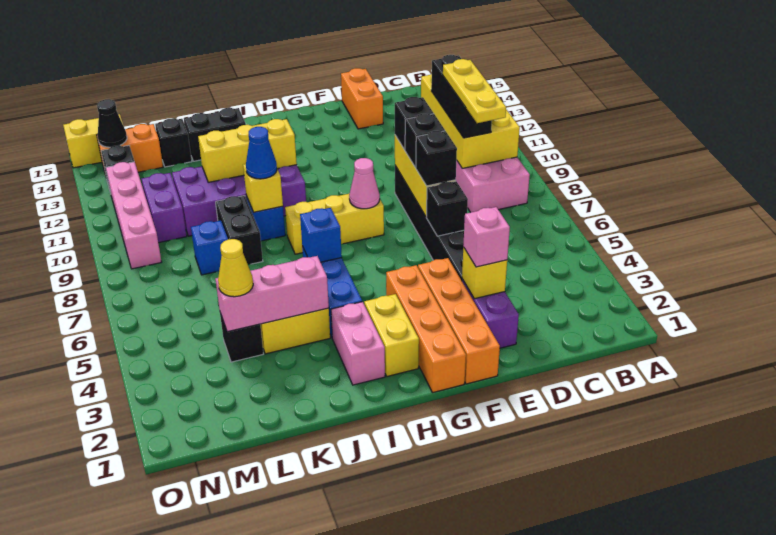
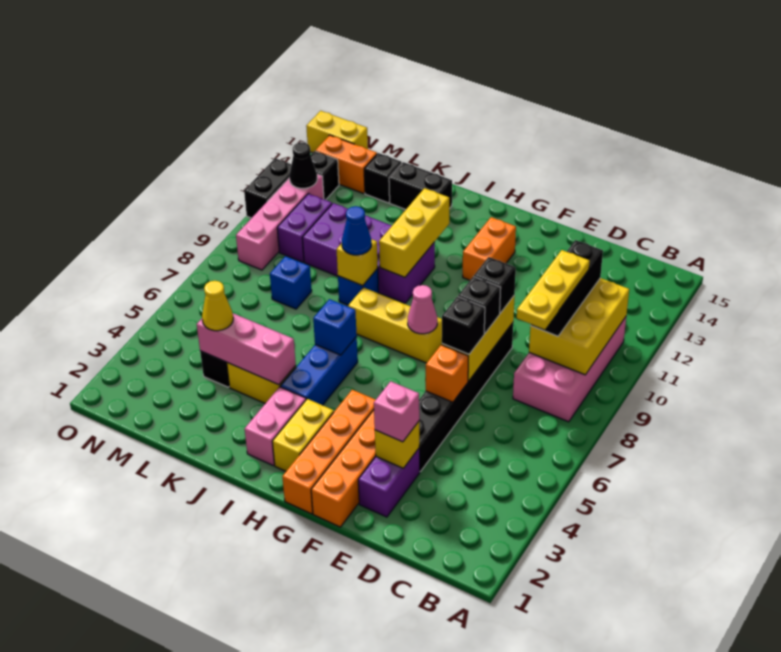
yellow brick B9:C12 level 2 -> yellow brick B9:C11 level 2
black brick E6 level 2 -> orange brick E6 level 2
orange brick E14:E15 level 1 -> orange brick G12:G13 level 1
yellow brick I11:K11 level 2 -> yellow brick I10:I12 level 2
black brick K8:K9 level 1 -> black brick O11:O12 level 1
black cone N14 level 2 -> black cone N12 level 2

